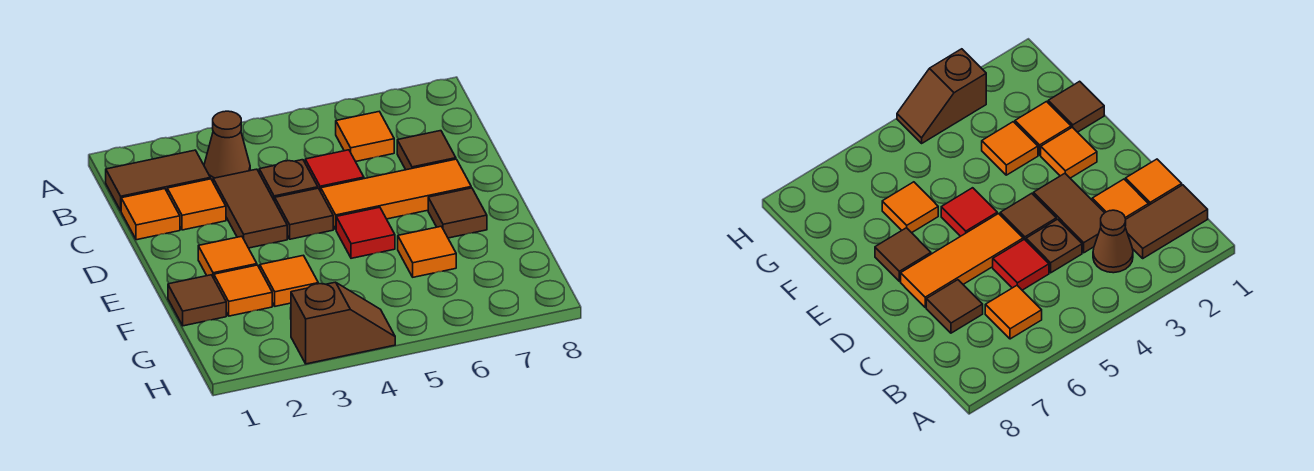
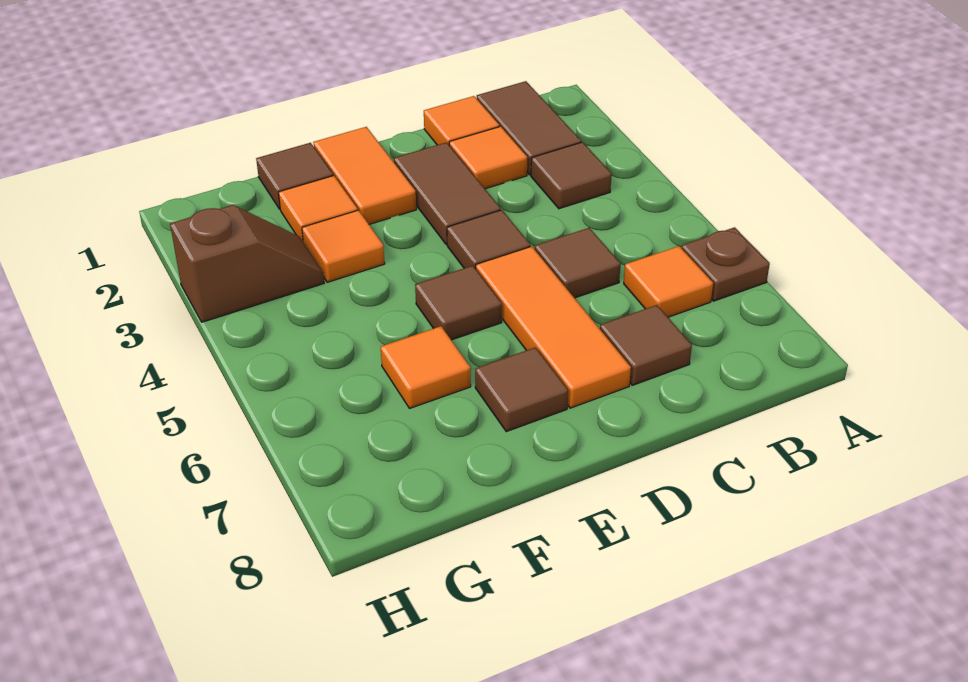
brown cone B3 level 1 -> brown tile B3 level 1
brown tile C3:D3 level 1 -> brown tile D2:D3 level 1
brown plate C4 level 1 -> brown plate A6 level 1
red tile C5 level 1 -> brown tile C5 level 1
orange tile E2 level 1 -> orange tile E1:E2 level 1
red tile E5 level 1 -> brown tile E5 level 1
brown slope H3:H4 level 1 top 3 -> brown slope G3:H3 level 1 top H

